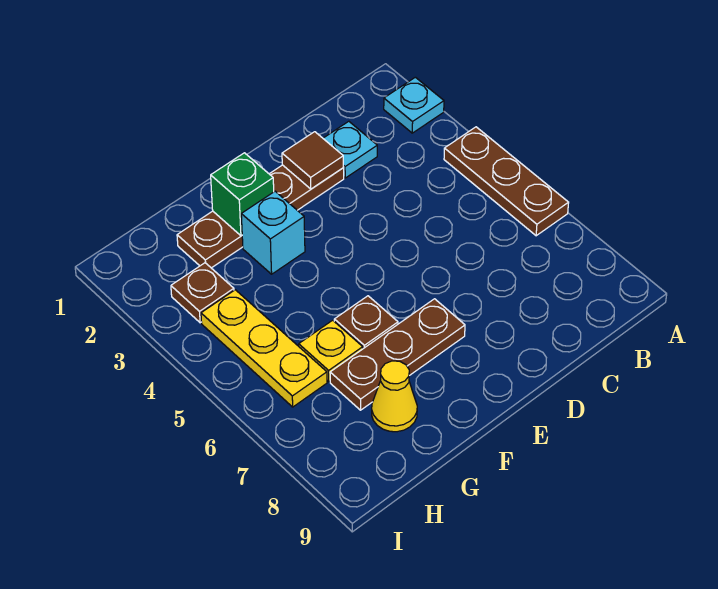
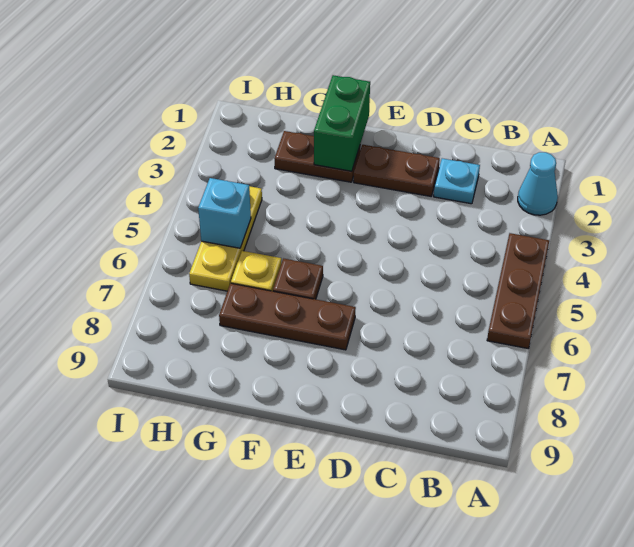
cyan plate A2 level 1 -> cyan cone A2 level 1
brown tile D2 level 2 -> none
green brick F2 level 2 -> green brick F1:F2 level 2
cyan brick F3 level 1 -> cyan brick H5 level 2
yellow cone G8 level 1 -> none
brown plate H3 level 1 -> none

